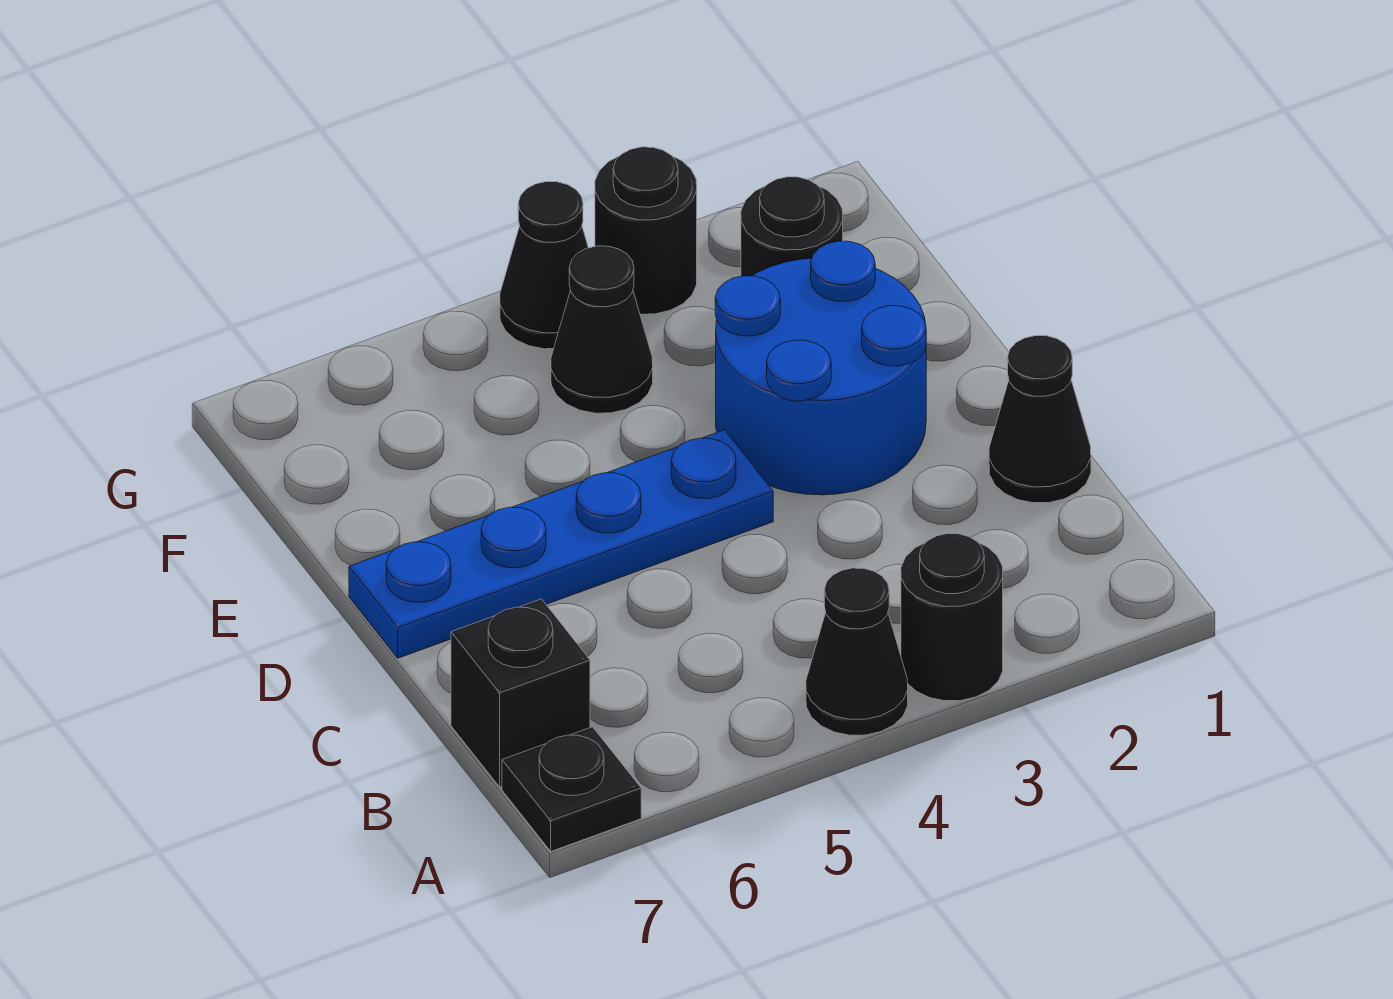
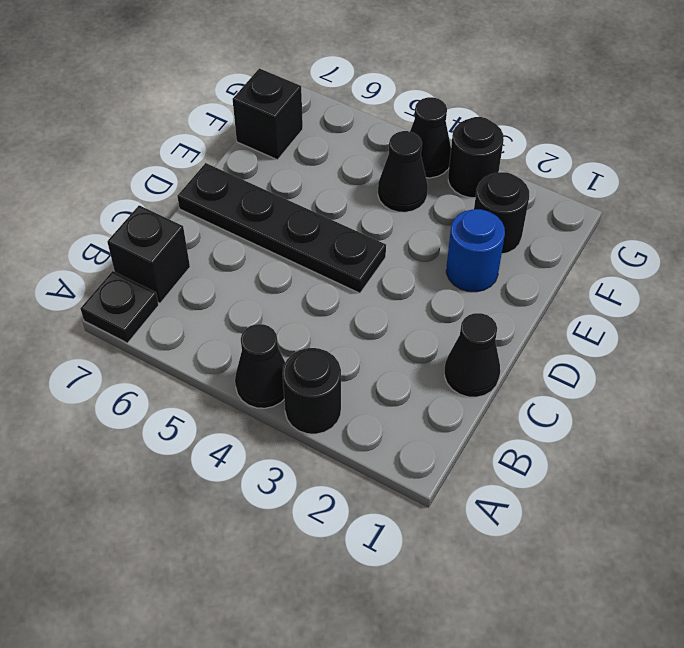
blue round brick D2:E3 level 1 -> blue round brick E2 level 1
blue plate D4:D7 level 1 -> black plate D4:D7 level 1
none -> black brick F7 level 1

